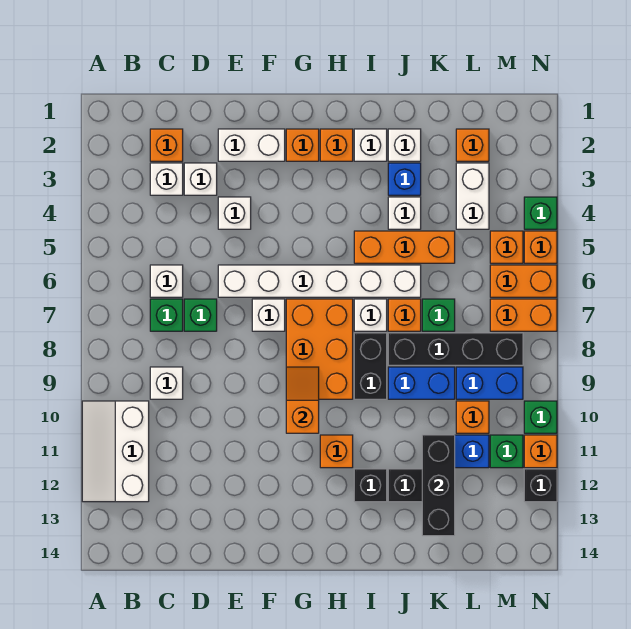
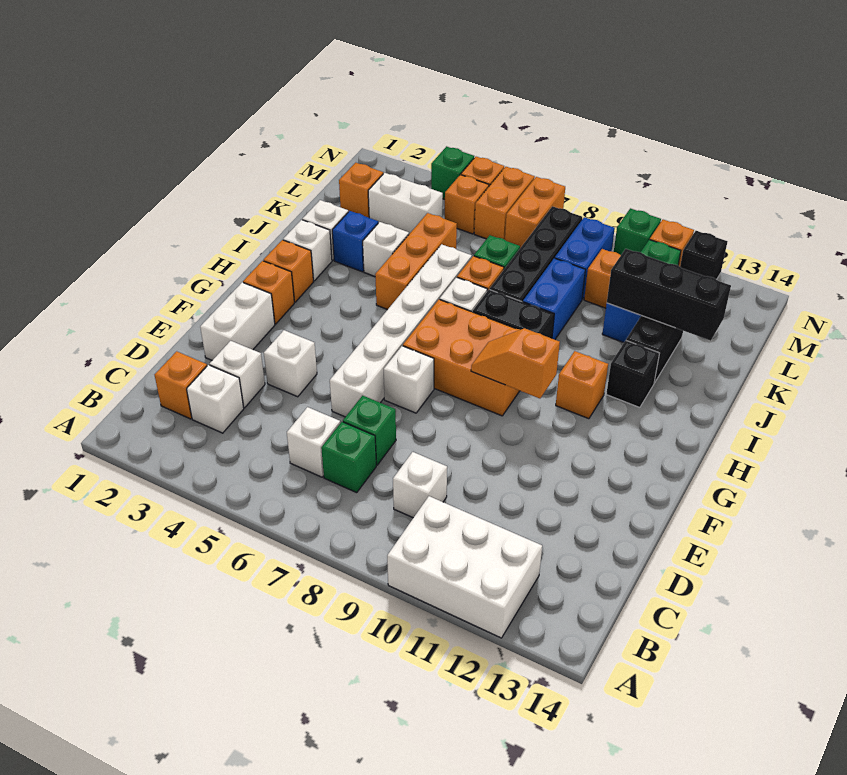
white slope A10:B12 level 1 top B -> white brick A10:B12 level 1

